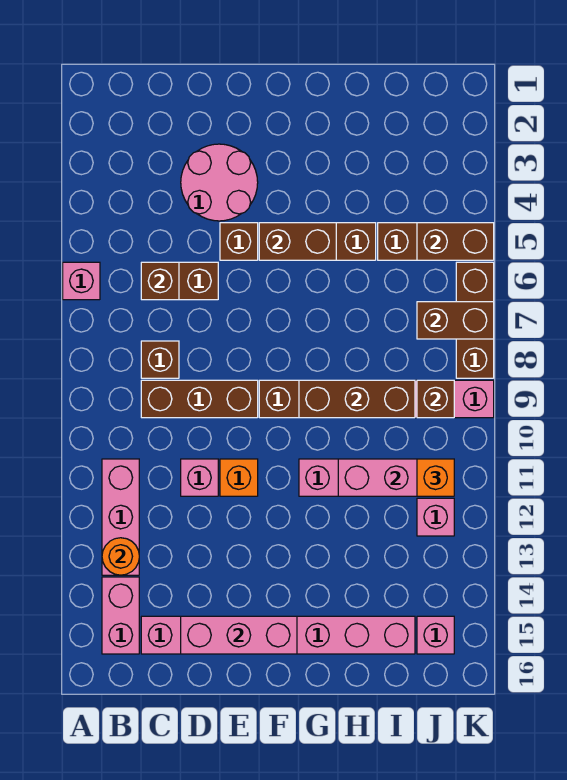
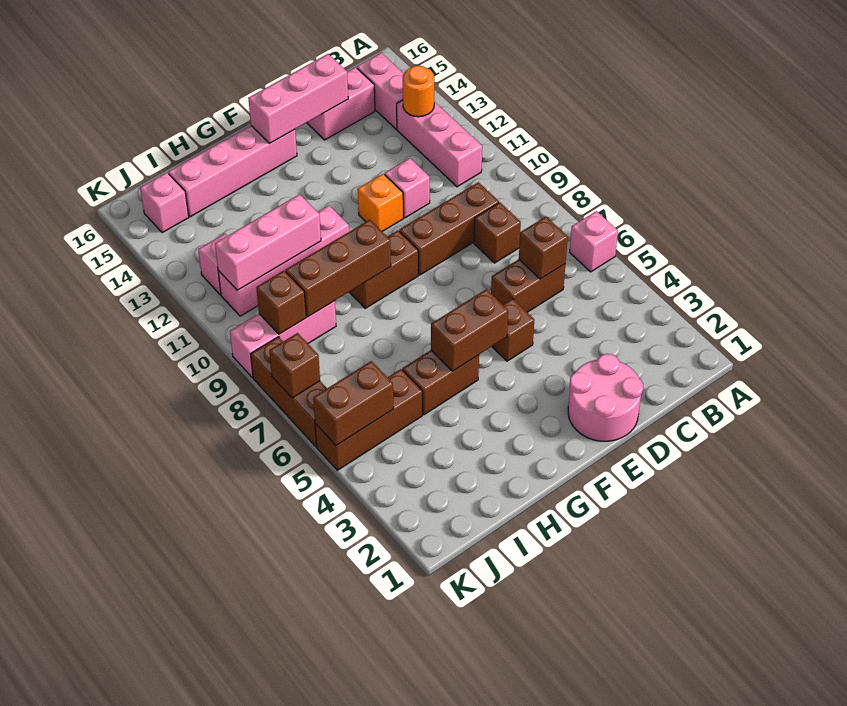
pink round brick D3:E4 level 1 -> pink round brick D1:E2 level 1
brown brick J7:K7 level 2 -> brown brick K7 level 2
orange brick J11 level 3 -> none

